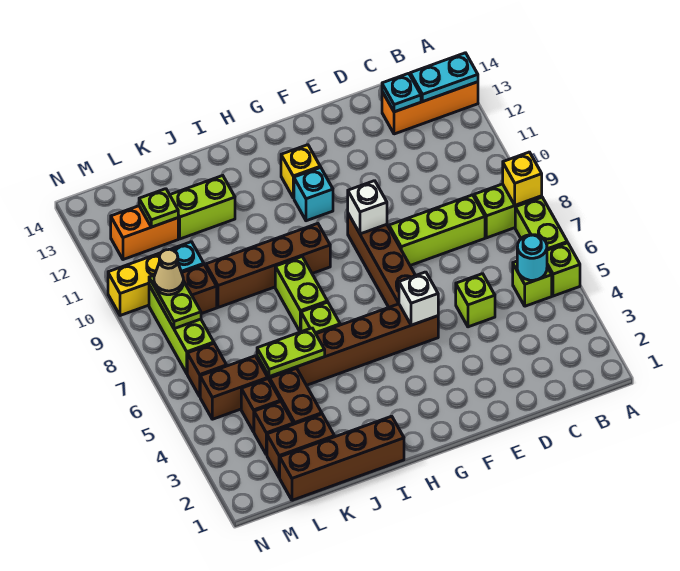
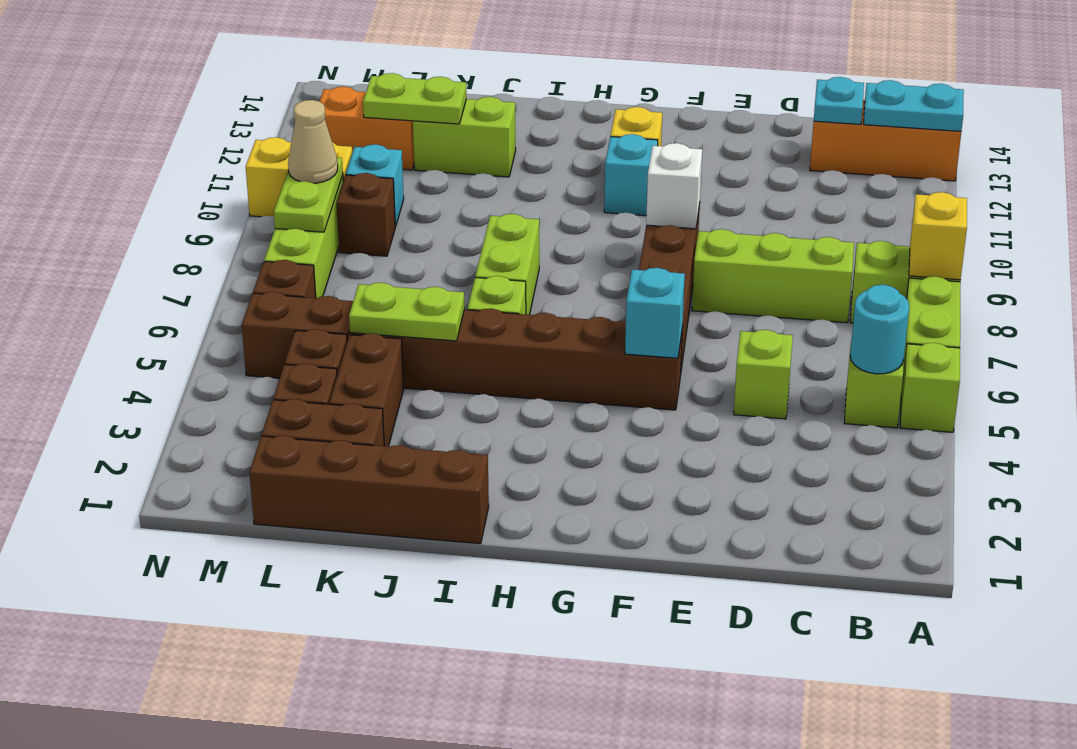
white brick F5 level 2 -> cyan brick F5 level 2
brown brick H9:K9 level 1 -> none
lime plate L12 level 2 -> lime plate K12:L12 level 2

